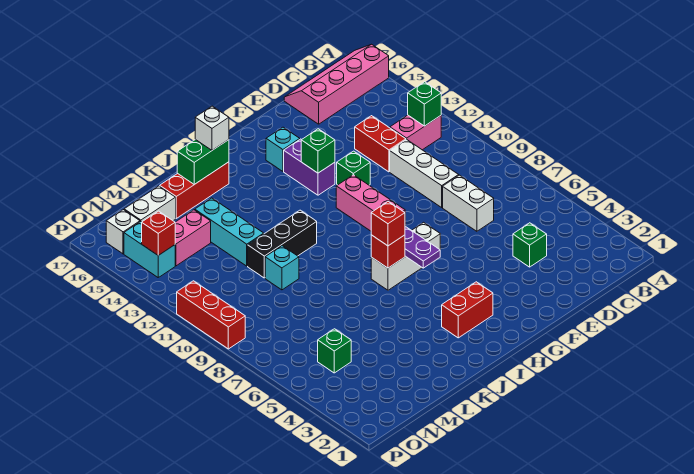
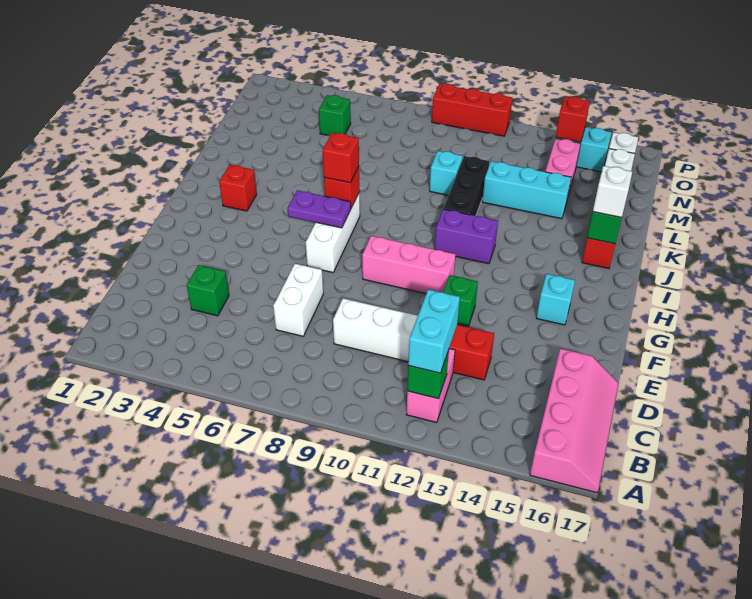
none -> cyan brick B12:C12 level 3
white brick D7:D8 level 1 -> white brick D7:E7 level 1
purple brick G13:G14 level 1 -> purple brick I11:I12 level 1
green brick G13 level 2 -> none
red brick H3:I3 level 1 -> red brick I3 level 1

